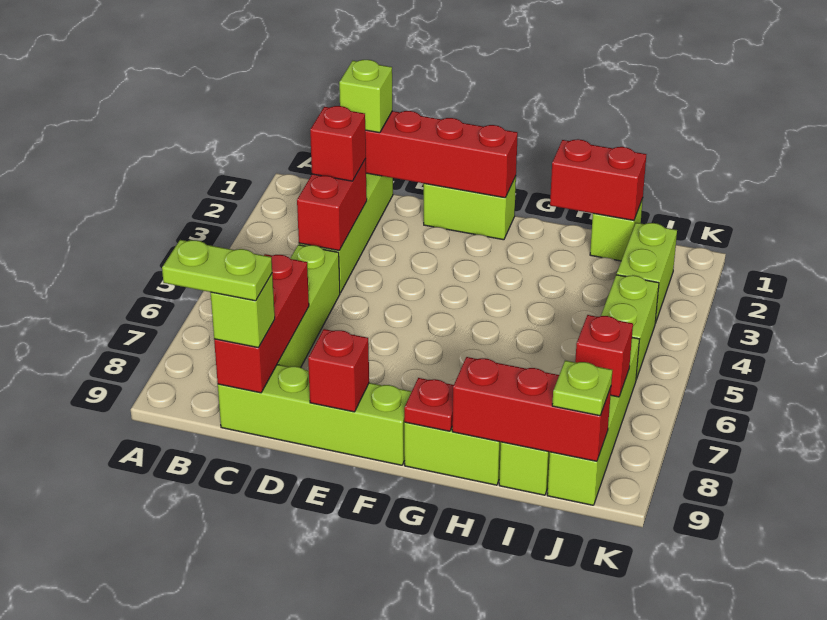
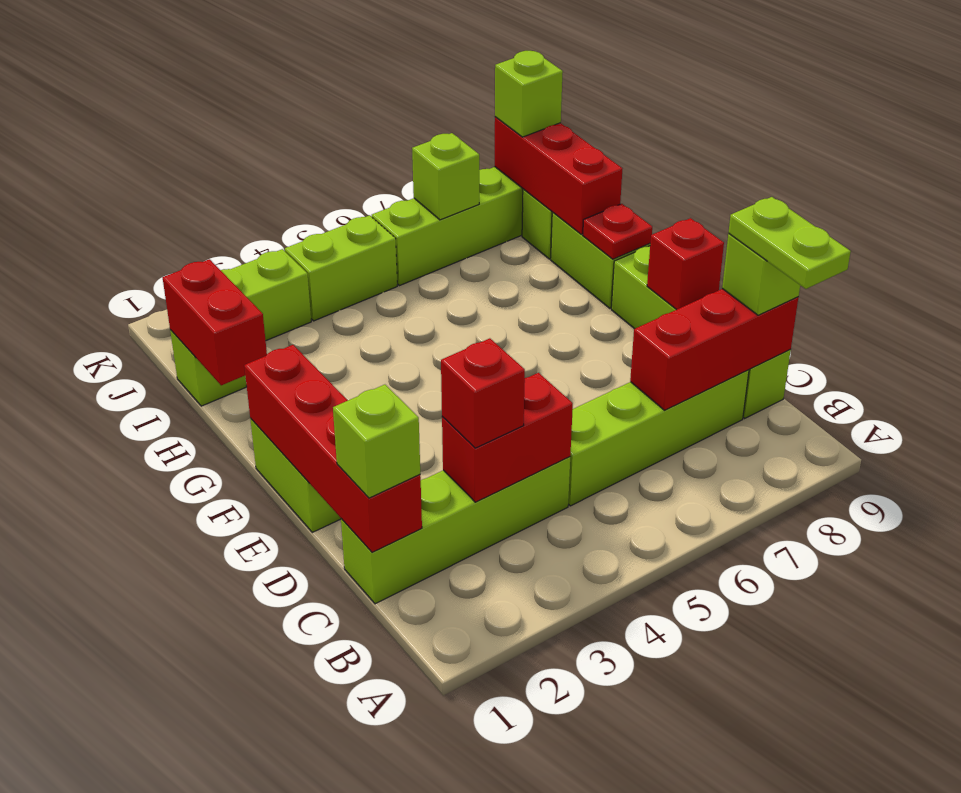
red brick J7 level 2 -> lime brick J7 level 2
lime plate J9 level 3 -> lime brick J9 level 3

